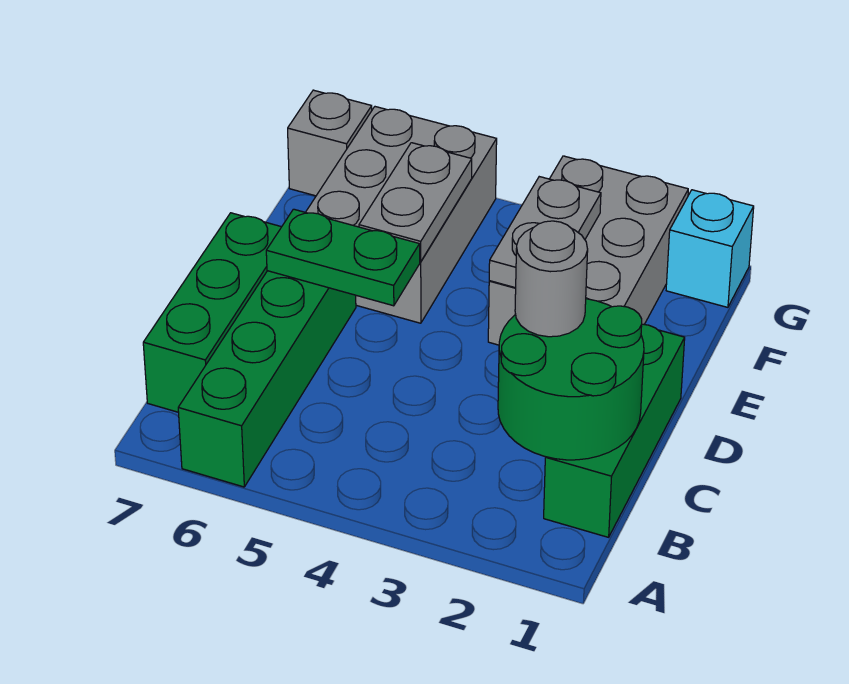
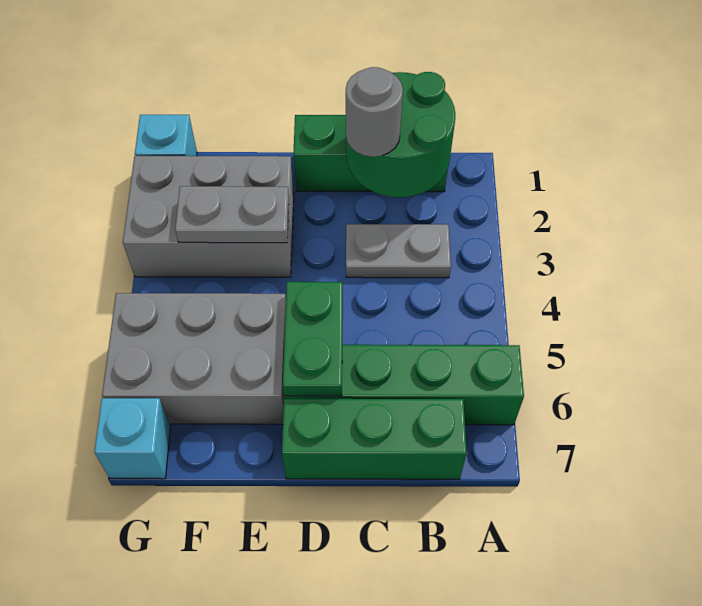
grey plate E5:F5 level 2 -> grey plate B3:C3 level 1
grey brick G7 level 1 -> cyan brick G7 level 1

